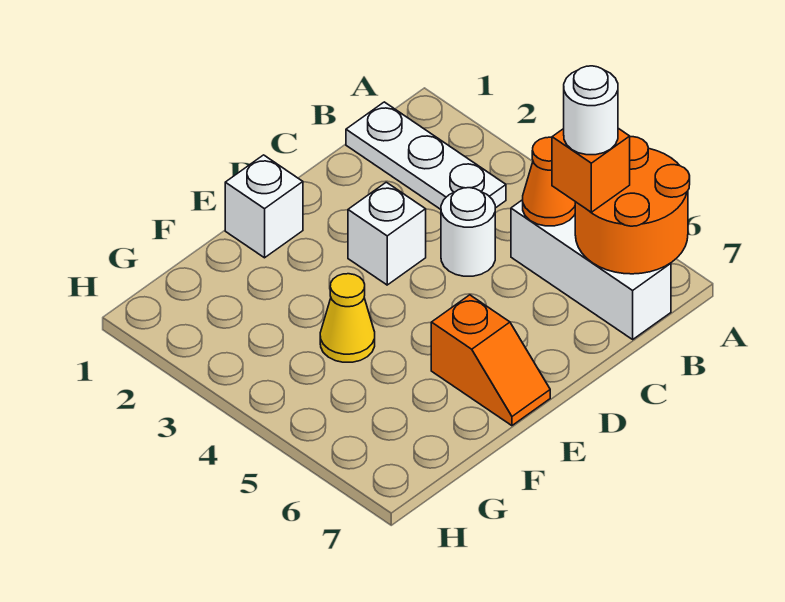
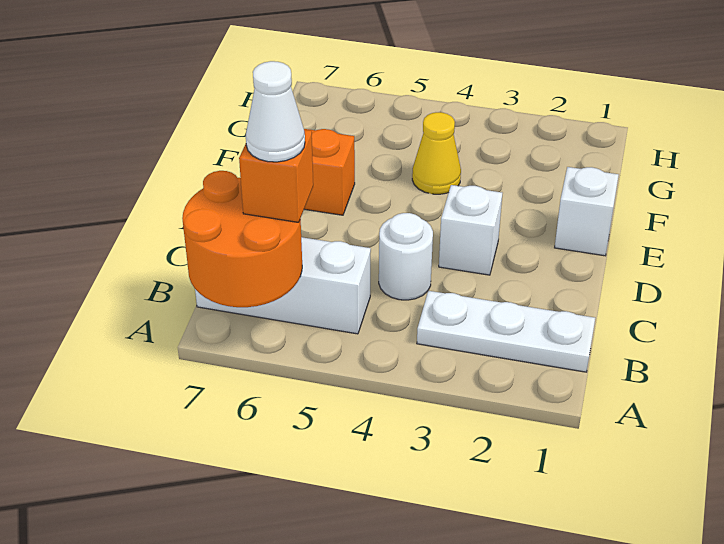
orange cone B5 level 2 -> none
white round brick B6 level 4 -> white cone B6 level 4

